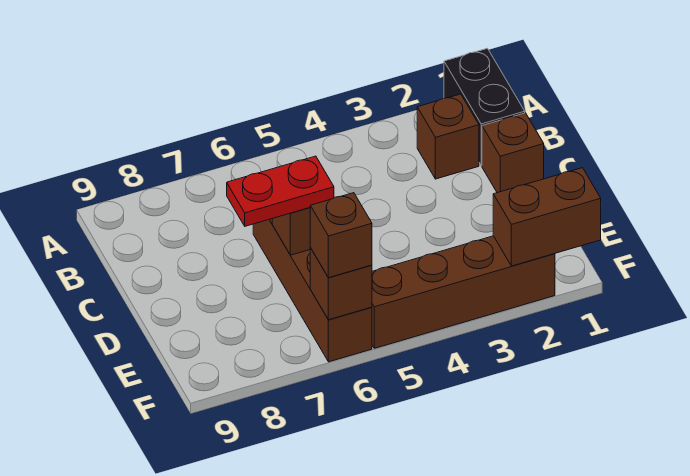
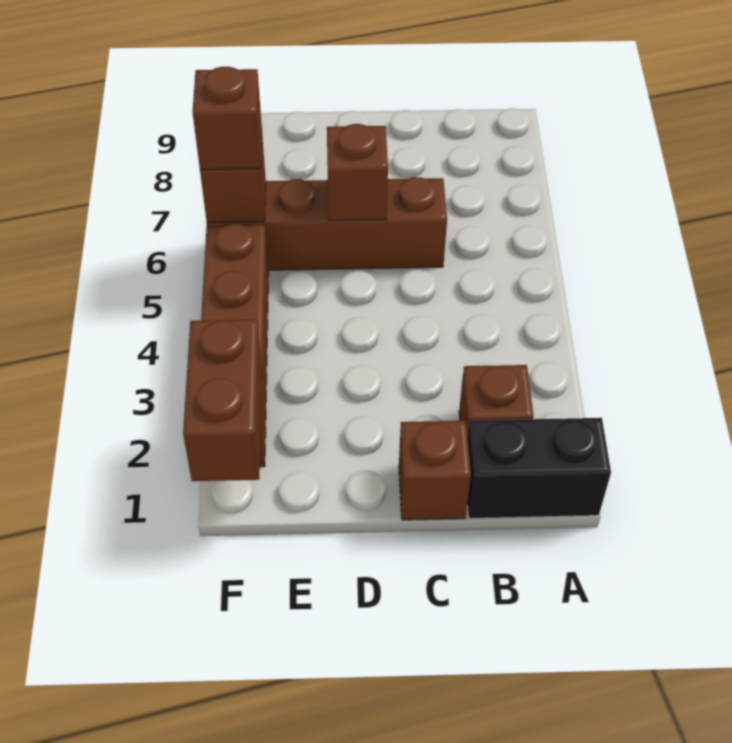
red plate D6:D7 level 3 -> none

